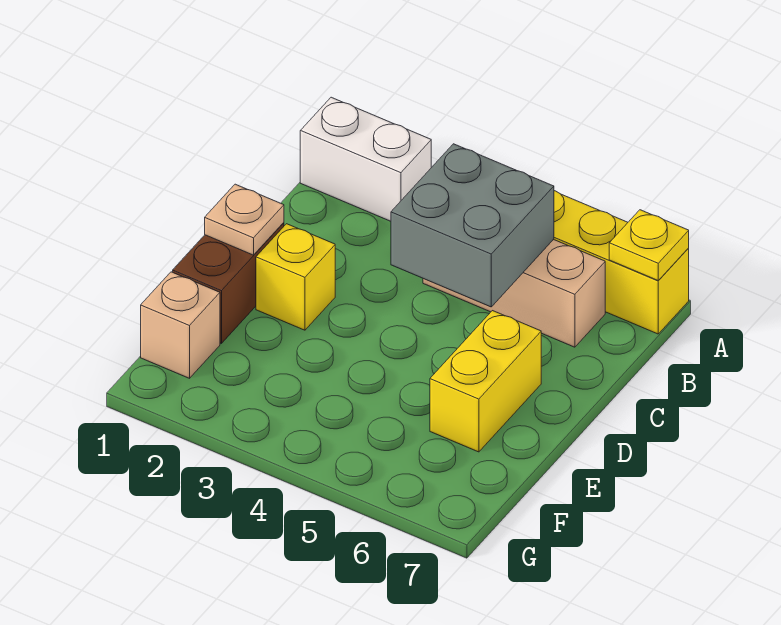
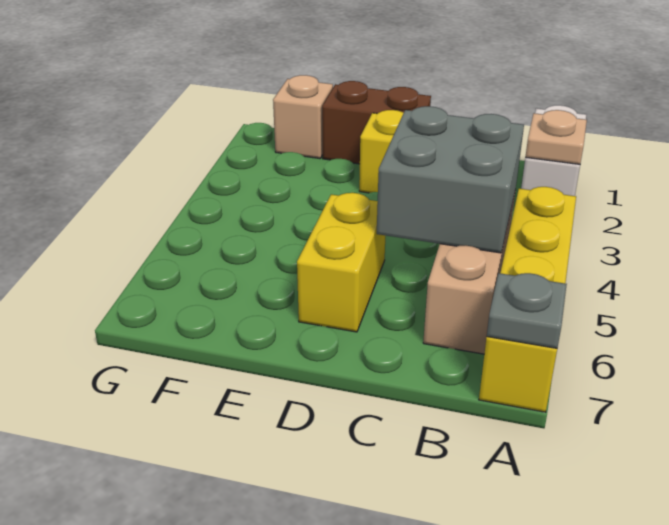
yellow plate A7 level 2 -> grey plate A7 level 2
tan plate D1 level 2 -> tan plate A2 level 2
yellow brick D6:E6 level 1 -> yellow brick D5:D6 level 1

